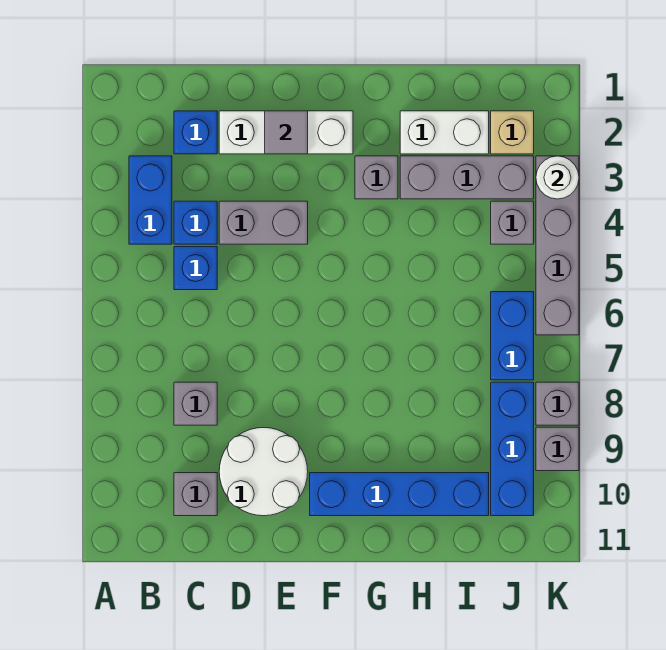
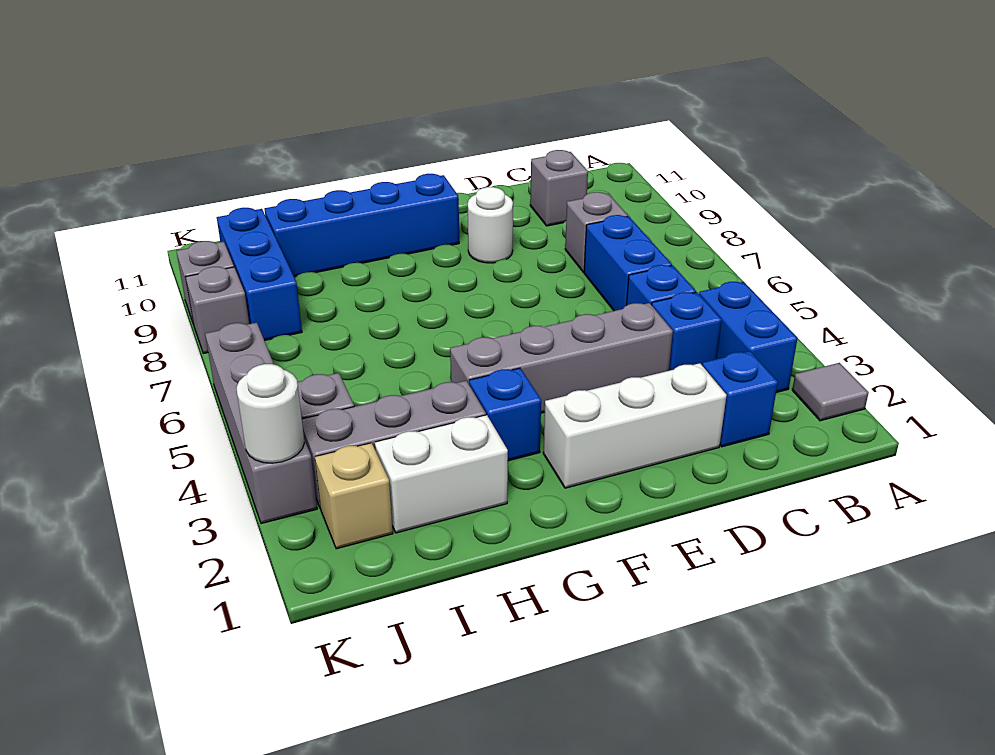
grey brick D4:E4 level 1 -> grey brick D4:G4 level 1
white round brick D9:E10 level 1 -> white round brick E9 level 1
grey tile E2 level 2 -> grey tile A2 level 1
grey brick G3 level 1 -> blue brick G3 level 1
blue brick J6:J7 level 1 -> blue brick C6:C7 level 1

